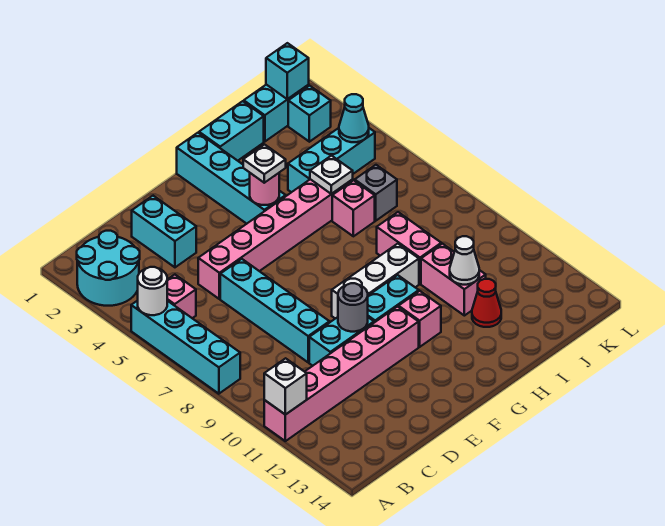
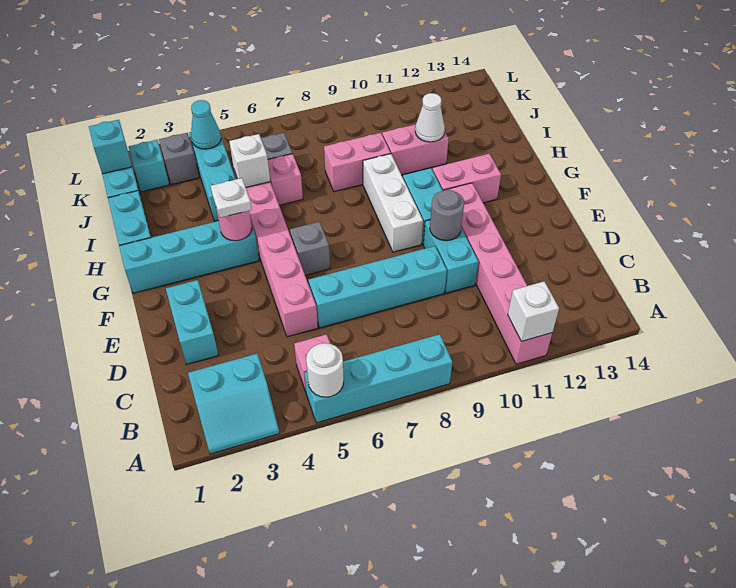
cyan round brick A2:B3 level 1 -> cyan slope A2:B3 level 1 top B
cyan brick D2:D3 level 1 -> cyan brick D2:E2 level 1
none -> grey brick F6 level 1
pink brick G11 level 1 -> pink brick G11:G12 level 1
white plate I5 level 2 -> white brick I5 level 2
red cone I12 level 1 -> none
none -> grey brick K3 level 1

